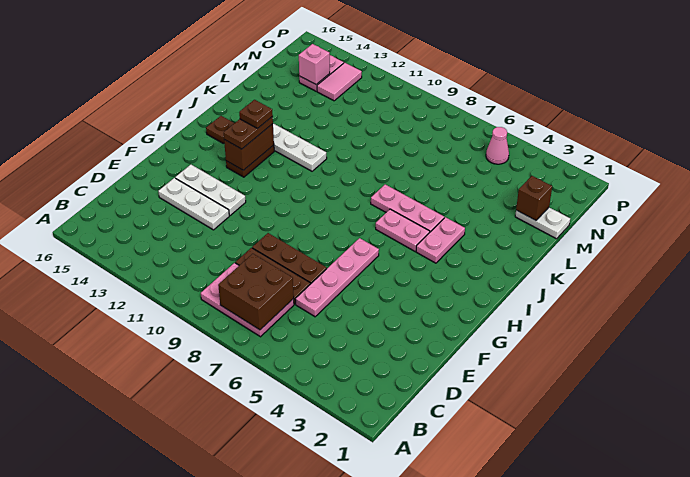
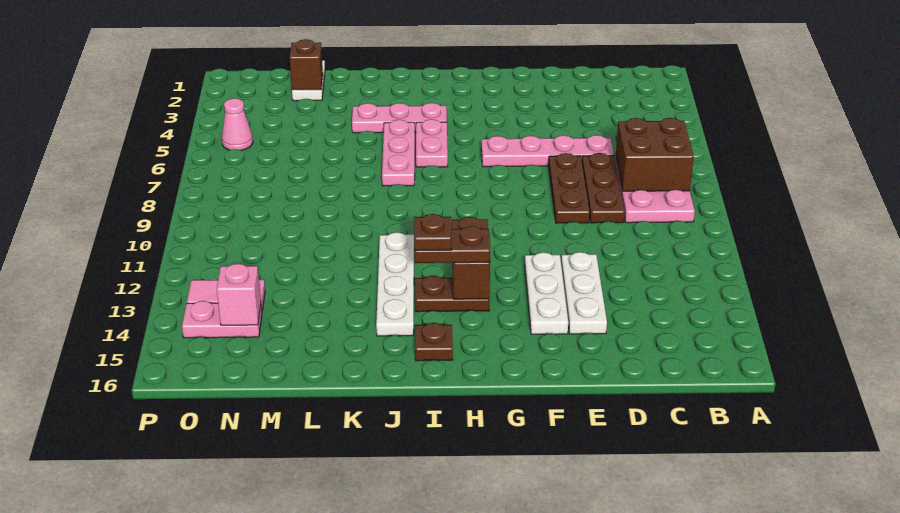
brown brick H13:I13 level 2 -> brown brick H12:H13 level 2
pink plate I4:J4 level 1 -> pink plate I4:K4 level 1

